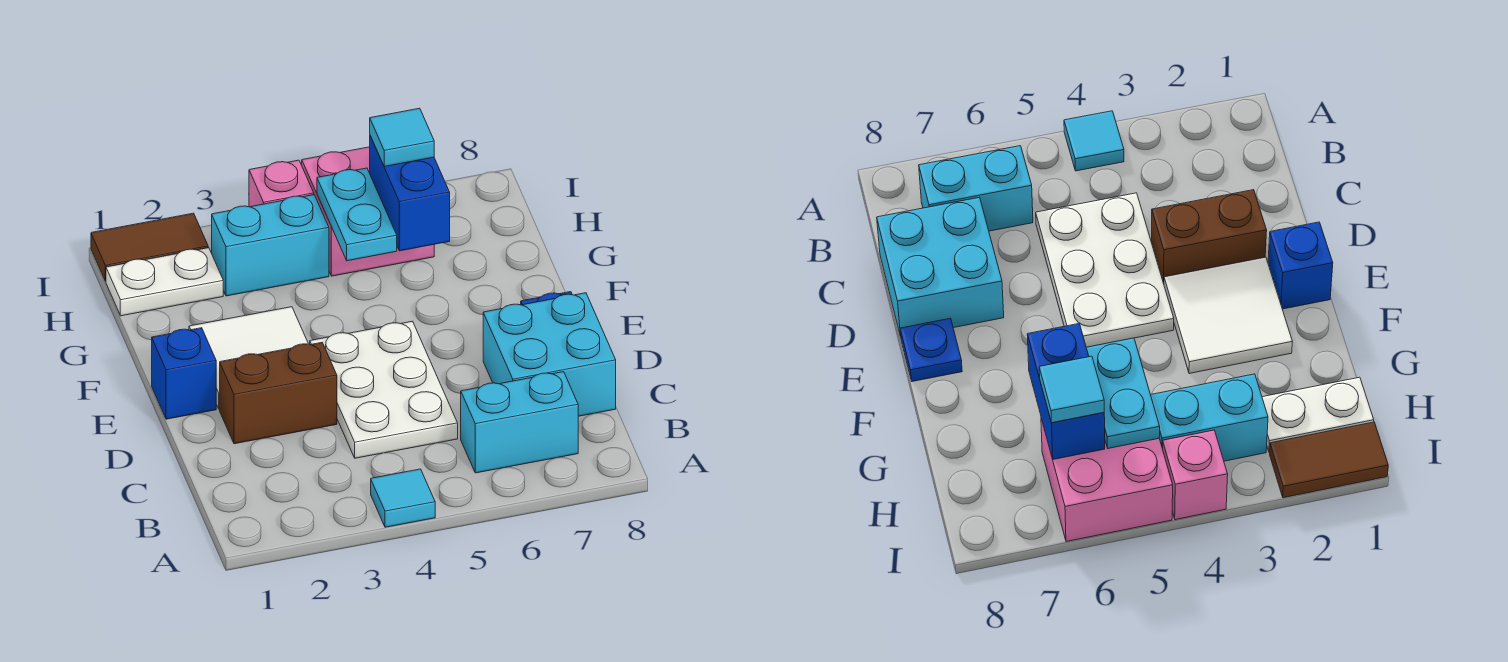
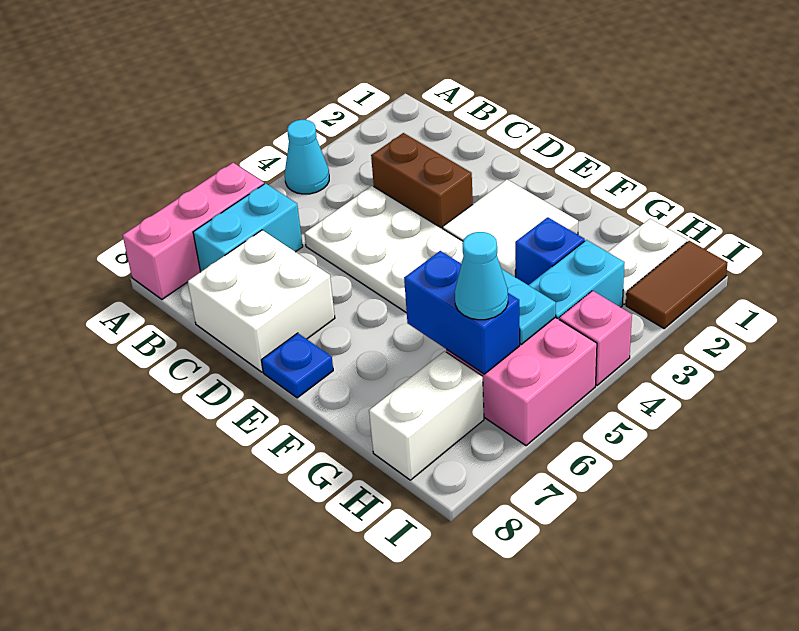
cyan tile A4 level 1 -> cyan cone A4 level 1
none -> pink brick A6:A8 level 1
cyan brick C7:D8 level 1 -> white brick C7:D8 level 1
brown brick D2:D3 level 1 -> brown brick C3:D3 level 1
blue brick E1 level 1 -> blue brick G3 level 1
cyan tile H6 level 3 -> cyan cone H6 level 3
none -> white brick H7:H8 level 1

